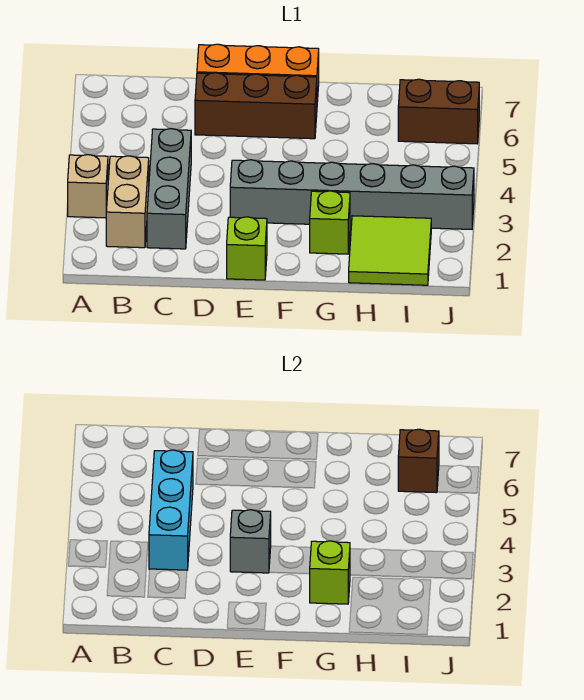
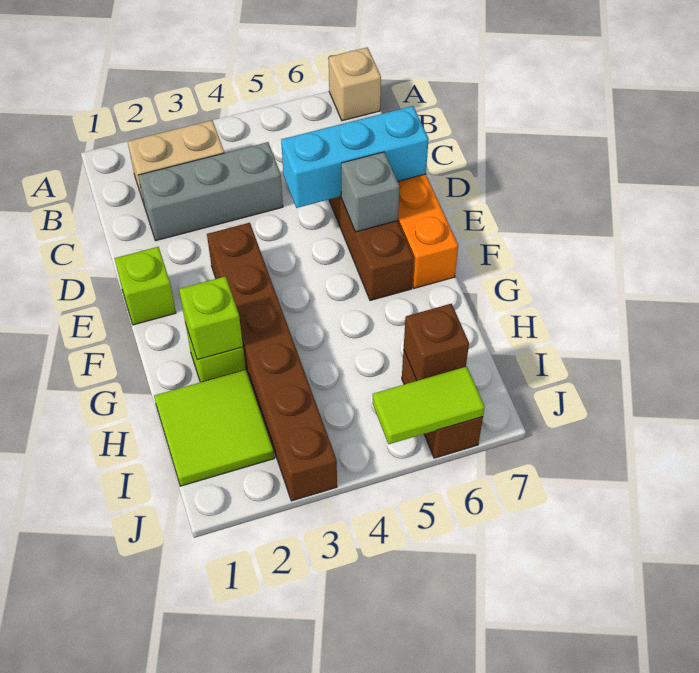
tan brick A3 level 1 -> tan brick A7 level 1
cyan brick C3:C5 level 2 -> cyan brick D5:D7 level 2
grey brick E3:J3 level 1 -> brown brick E3:J3 level 1
grey brick E3 level 2 -> grey brick E6 level 2
none -> lime tile J5:J6 level 2

